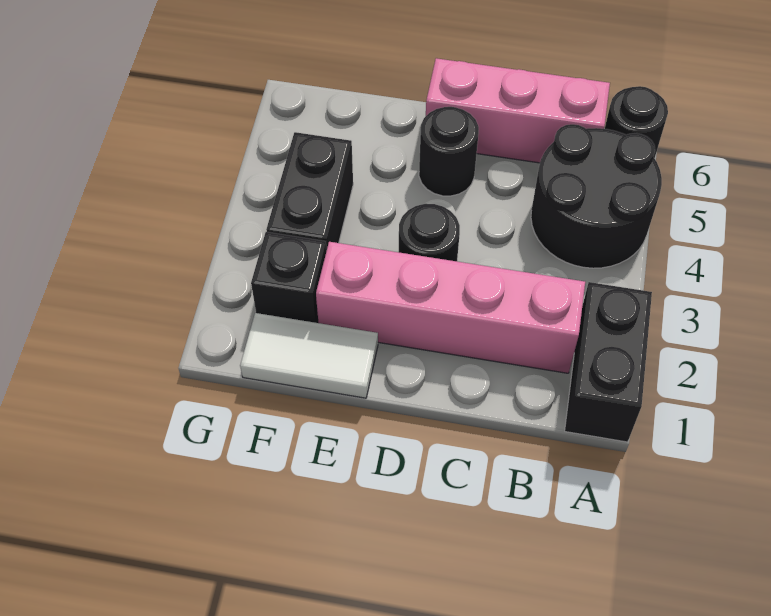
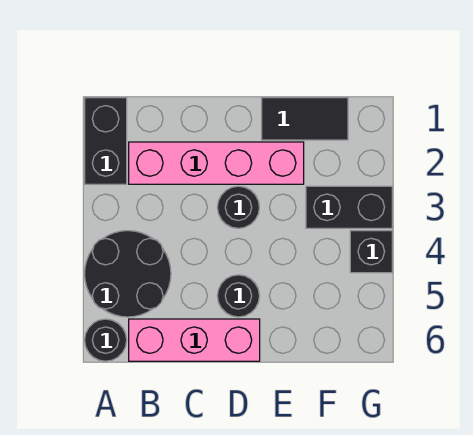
white tile E1:F1 level 1 -> black tile E1:F1 level 1
black brick F2 level 1 -> black brick G4 level 1
black brick F3:F4 level 1 -> black brick F3:G3 level 1

